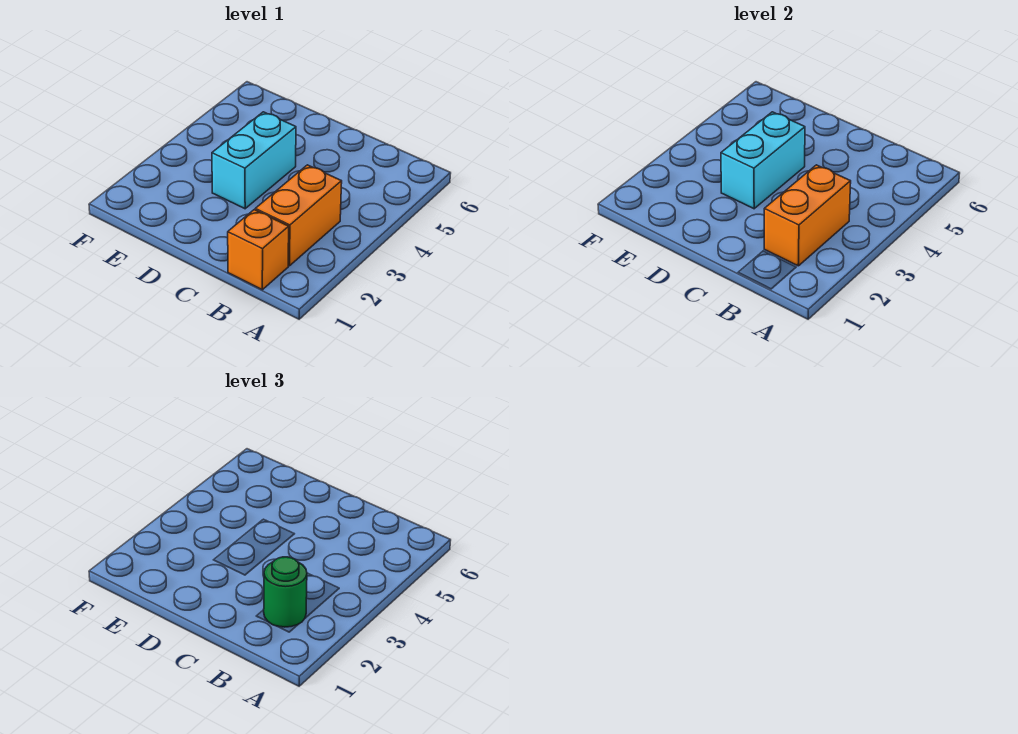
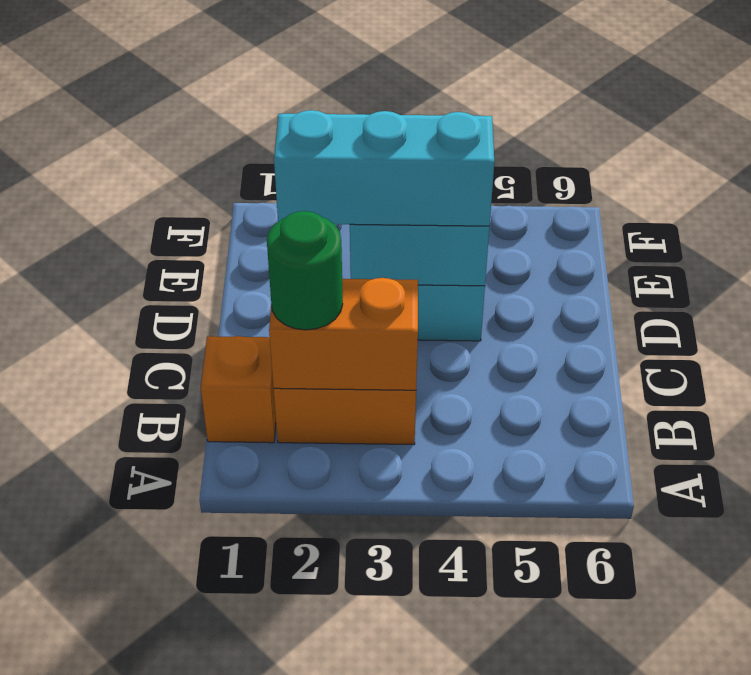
none -> cyan brick D2:D4 level 3

